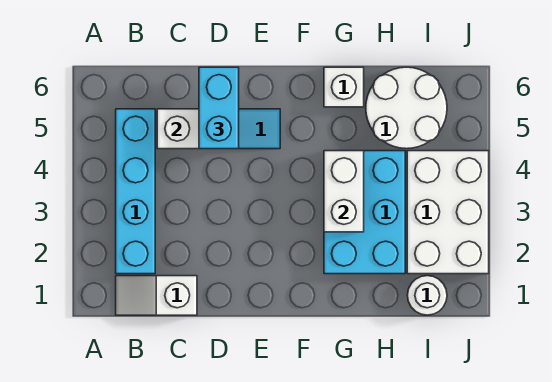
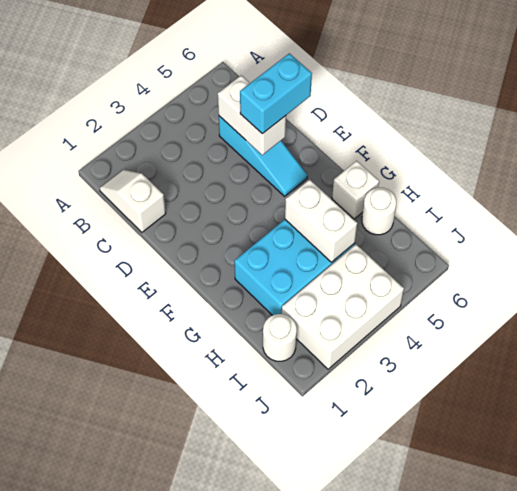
cyan brick B2:B5 level 1 -> none
white brick G3:G4 level 2 -> white brick G4:H4 level 2
white round brick H5:I6 level 1 -> white round brick H6 level 1

